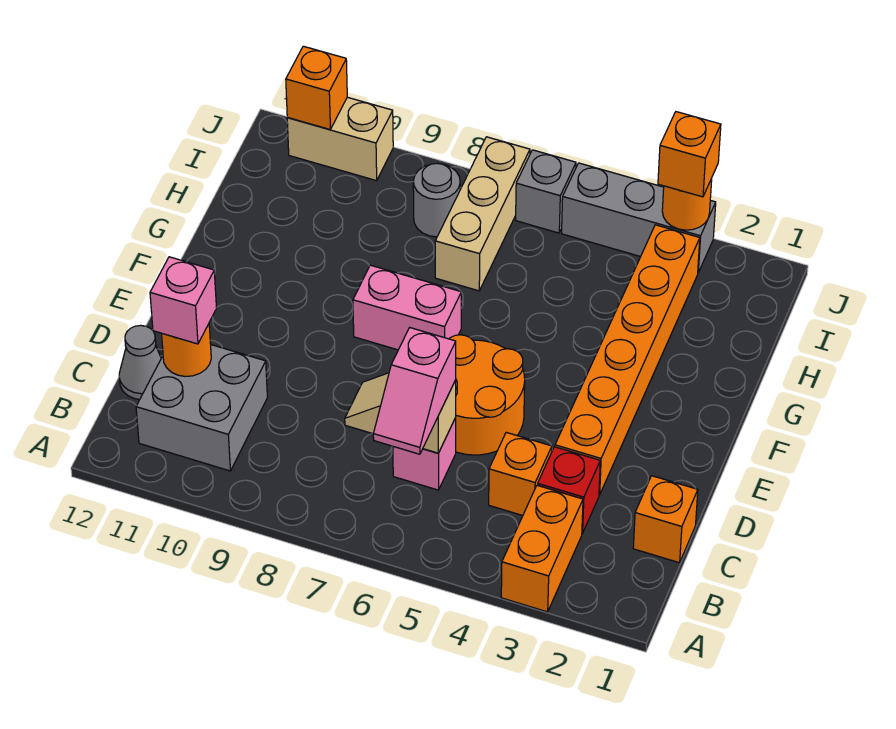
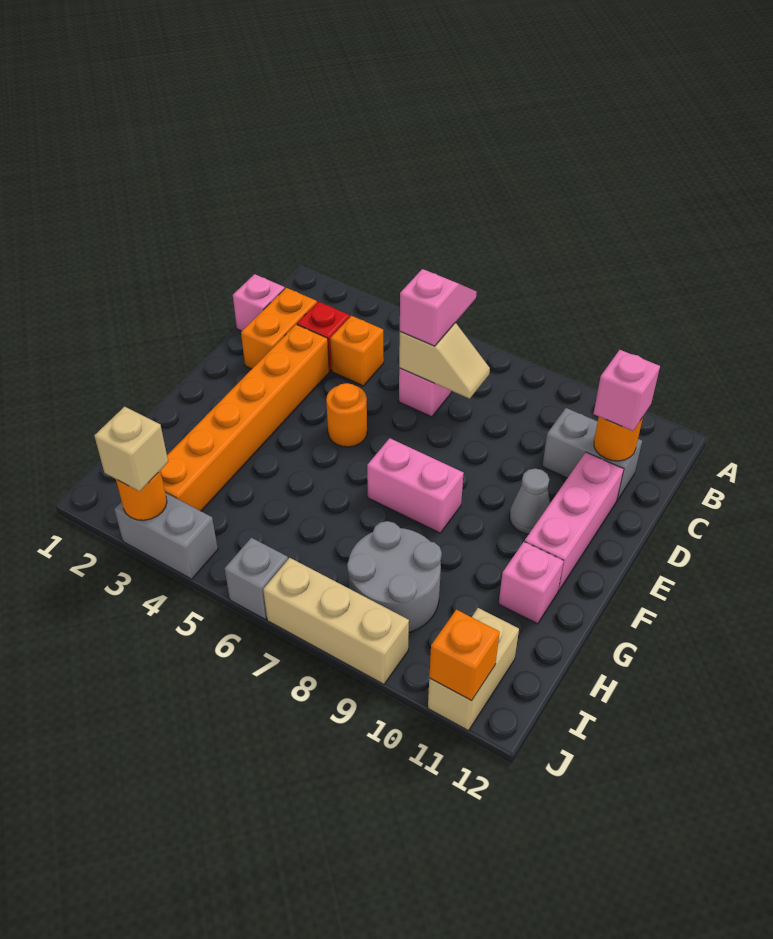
orange brick A3:B3 level 1 -> orange brick C2:D2 level 1
grey brick B10:C11 level 1 -> grey brick C10:C11 level 1
orange brick C1 level 1 -> pink brick C1 level 1
grey cone C12 level 1 -> grey cone E10 level 1
orange round brick D5:E6 level 1 -> orange round brick E5 level 1
none -> pink brick D11:F11 level 1
none -> pink brick G11 level 1
tan brick H7:J7 level 1 -> tan brick J7:J9 level 1
grey round brick I8 level 1 -> grey round brick H8:I9 level 1
grey brick J3:J5 level 1 -> grey brick J3:J4 level 1
orange brick J3 level 3 -> tan brick J3 level 3
tan brick J10:J11 level 1 -> tan brick I11:J11 level 1

